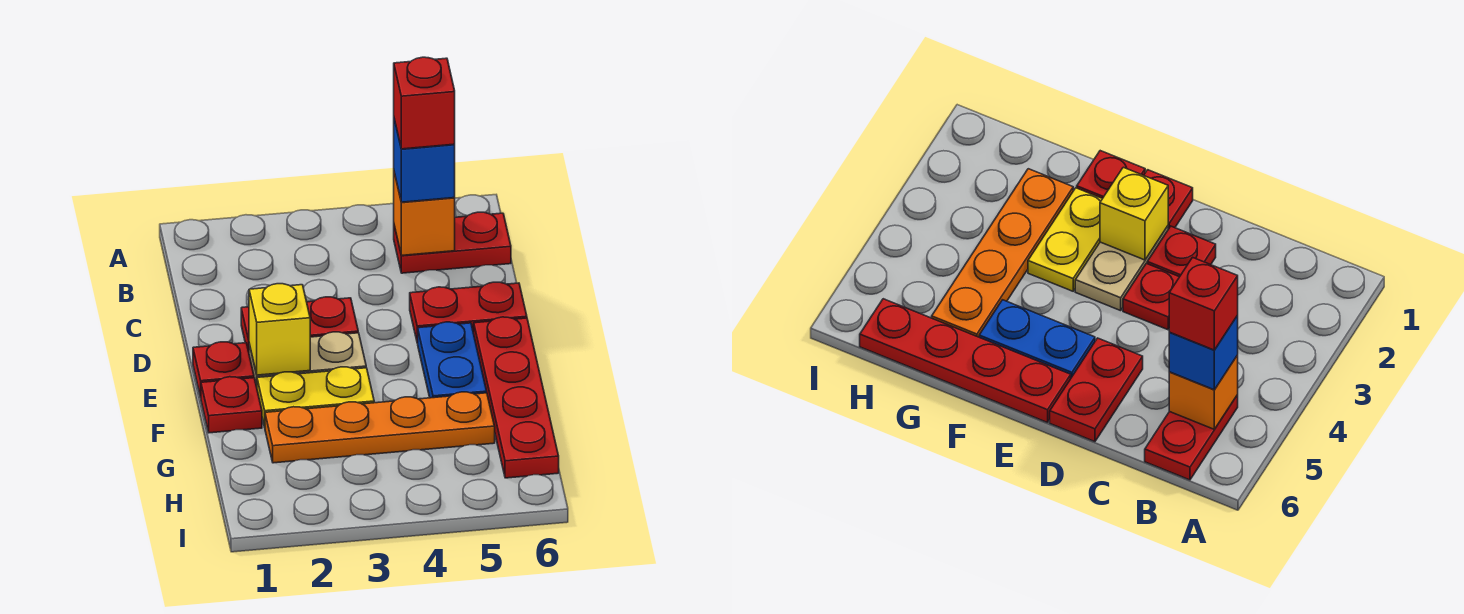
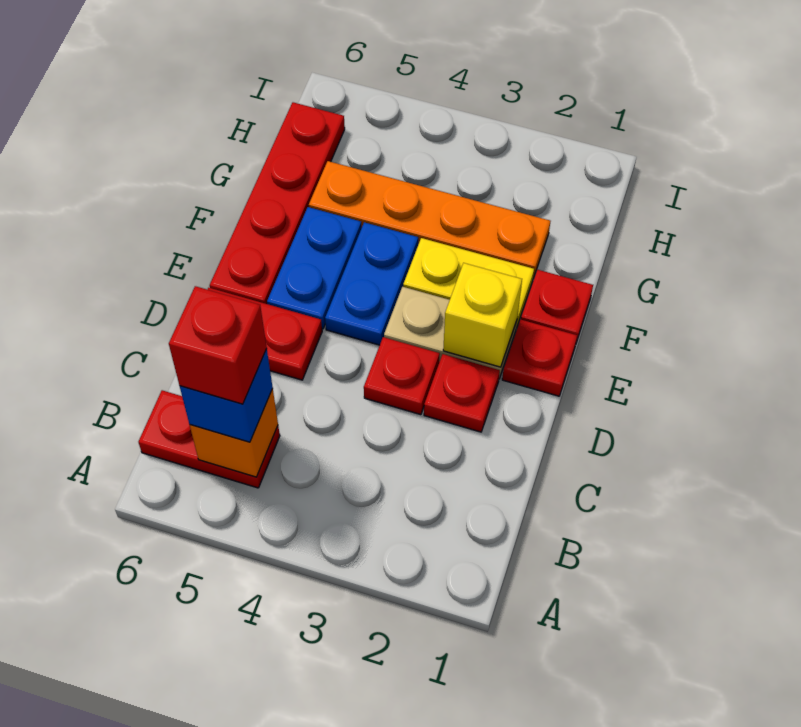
none -> blue plate E4:F4 level 1

